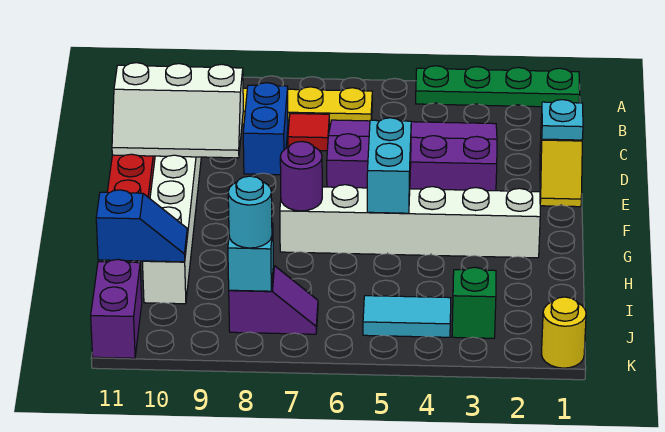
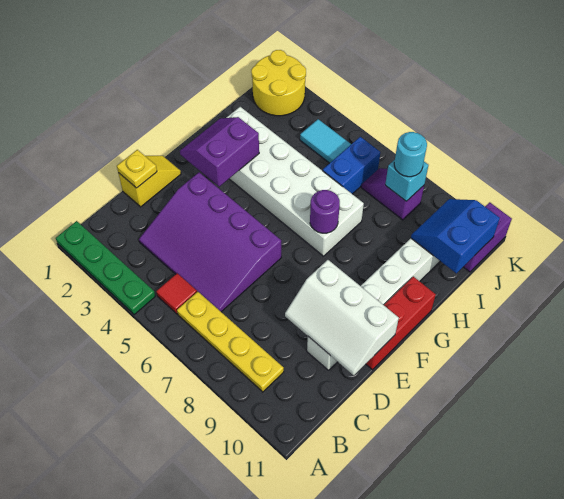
red tile C7 level 1 -> red tile B5 level 1
blue brick C8:D8 level 1 -> blue brick I6:J6 level 1
cyan plate D1 level 2 -> yellow plate D1 level 2
white slope D9:E11 level 2 top D -> white slope D9:E11 level 2 top E
none -> purple slope F2:G3 level 2 top 3
cyan brick F5:G5 level 2 -> none
white brick G2:G7 level 1 -> white brick G2:H7 level 1
blue slope I10:I11 level 2 top 11 -> blue slope I10:J11 level 2 top 11
green brick J3 level 1 -> none
yellow round brick K1 level 1 -> yellow round brick J1:K2 level 1

